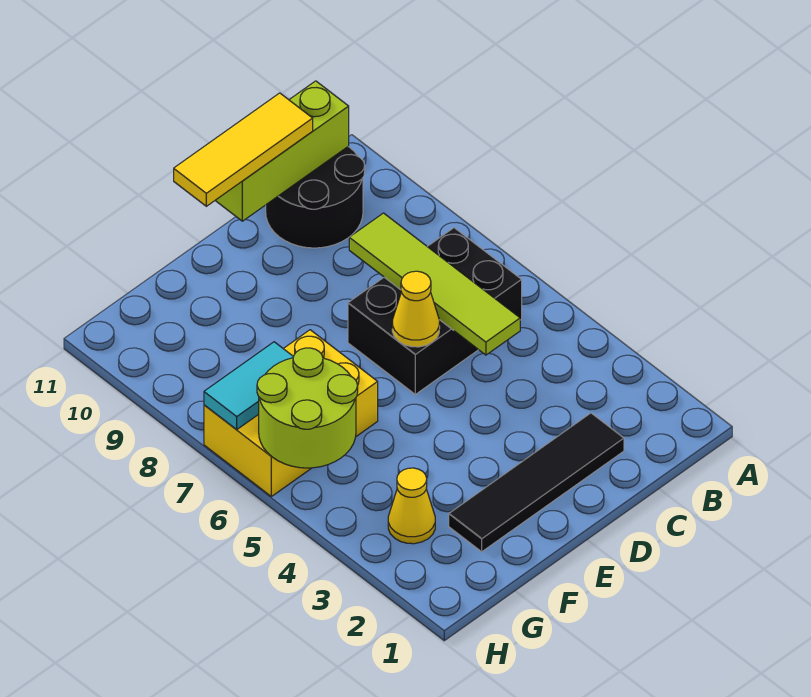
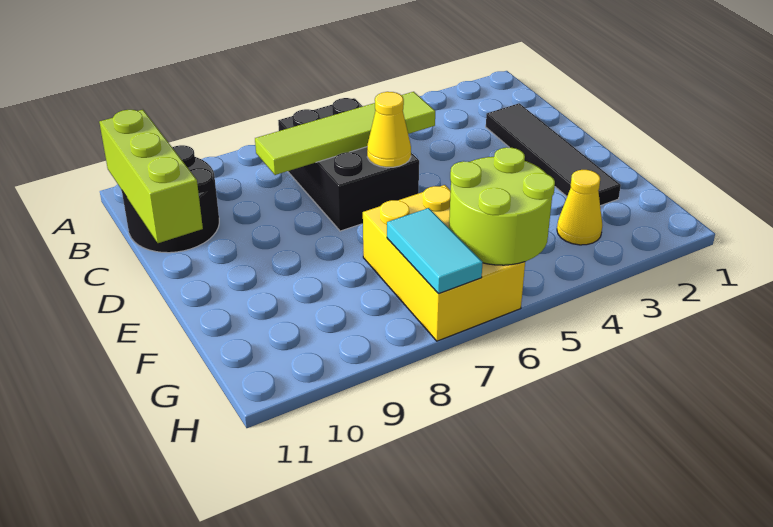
yellow tile C11:E11 level 3 -> none

